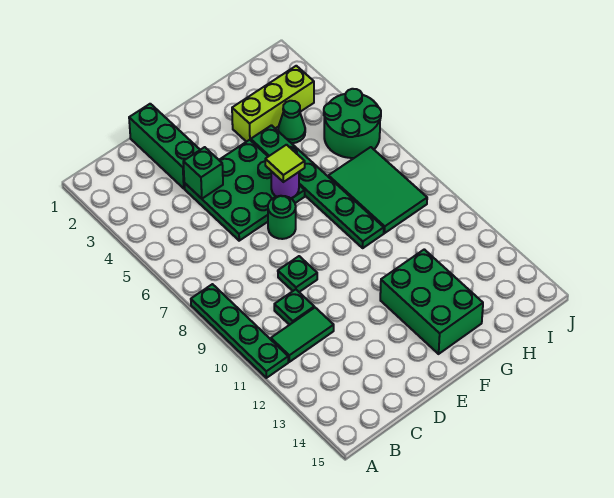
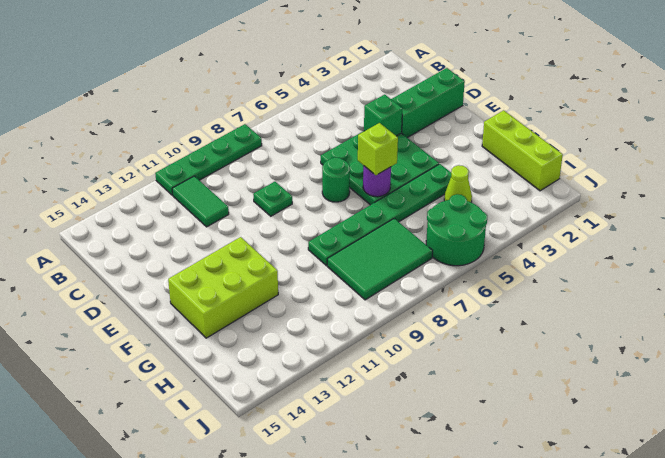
green plate C10 level 1 -> none
lime tile F6 level 3 -> lime brick F6 level 3
green brick F12:G14 level 1 -> lime brick F12:G14 level 1
lime brick G3:I3 level 1 -> lime brick G1:I1 level 1
green cone H4 level 1 -> lime cone H4 level 1

